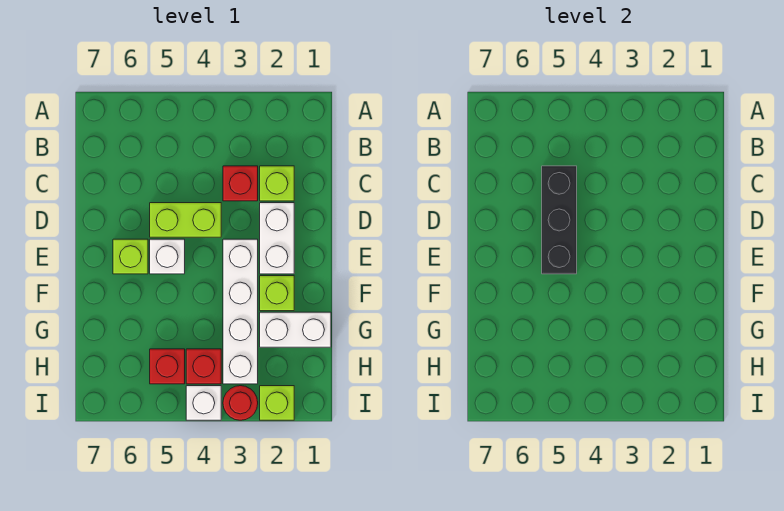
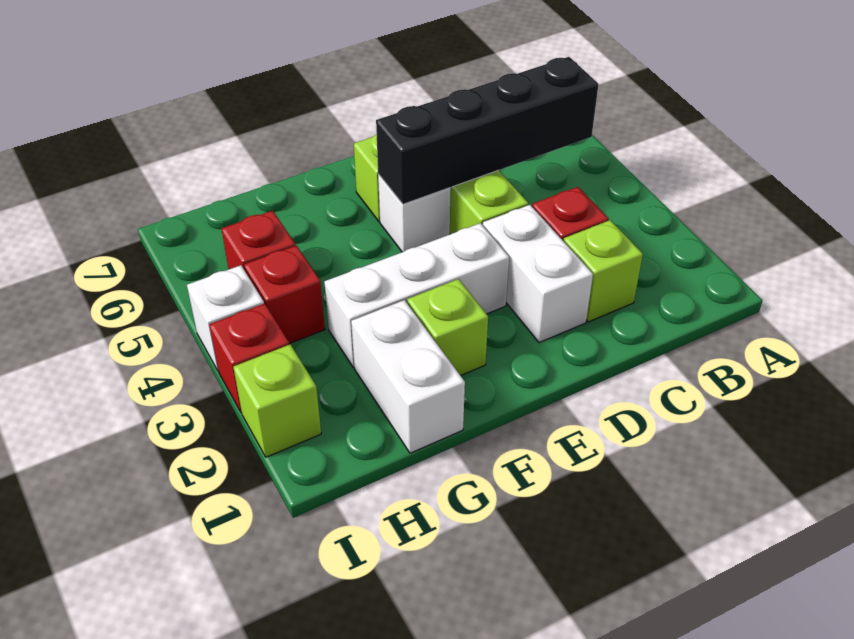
black brick C5:E5 level 2 -> black brick B5:E5 level 2
white brick D2:E2 level 1 -> white brick D2:D3 level 1
white brick E3:H3 level 1 -> white brick E3:G3 level 1
red round brick I3 level 1 -> red brick I3 level 1

